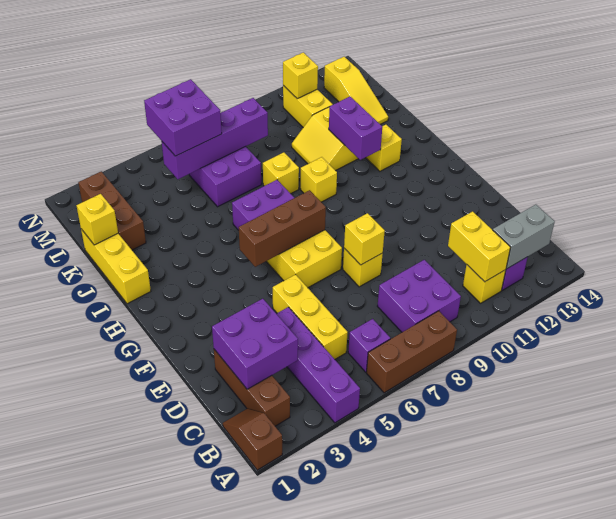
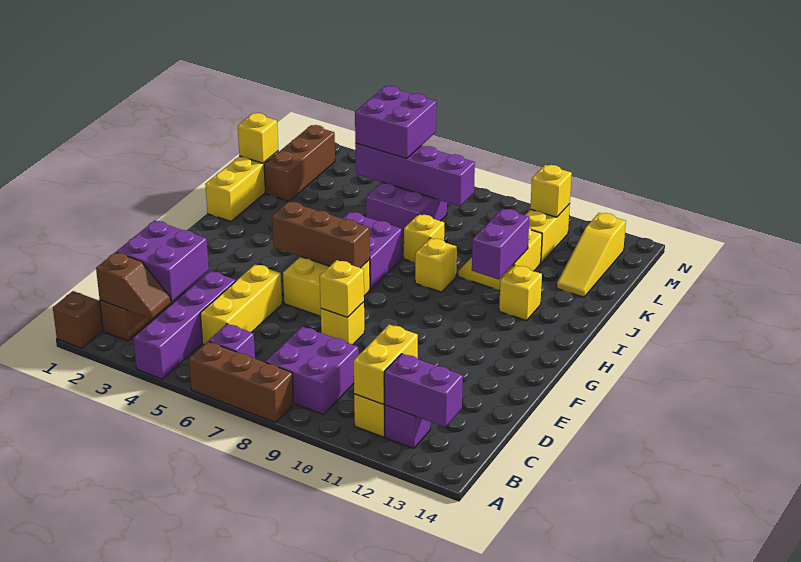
none -> brown slope B2:B3 level 2 top 2
grey brick B12:B13 level 2 -> purple brick B12:B13 level 2

